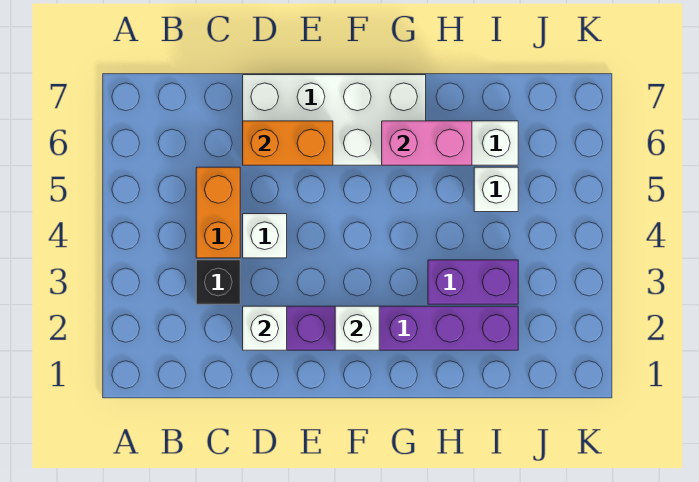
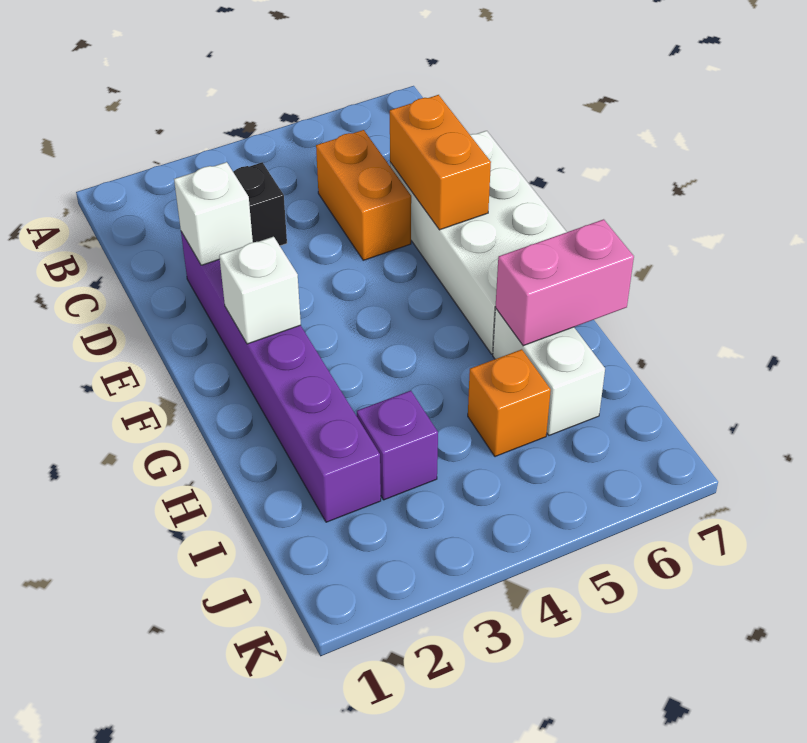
orange brick C4:C5 level 1 -> orange brick C5:D5 level 1
white brick D4 level 1 -> none
pink brick G6:H6 level 2 -> pink brick H6:H7 level 2
purple brick H3:I3 level 1 -> purple brick I3 level 1
white brick I5 level 1 -> orange brick I5 level 1

